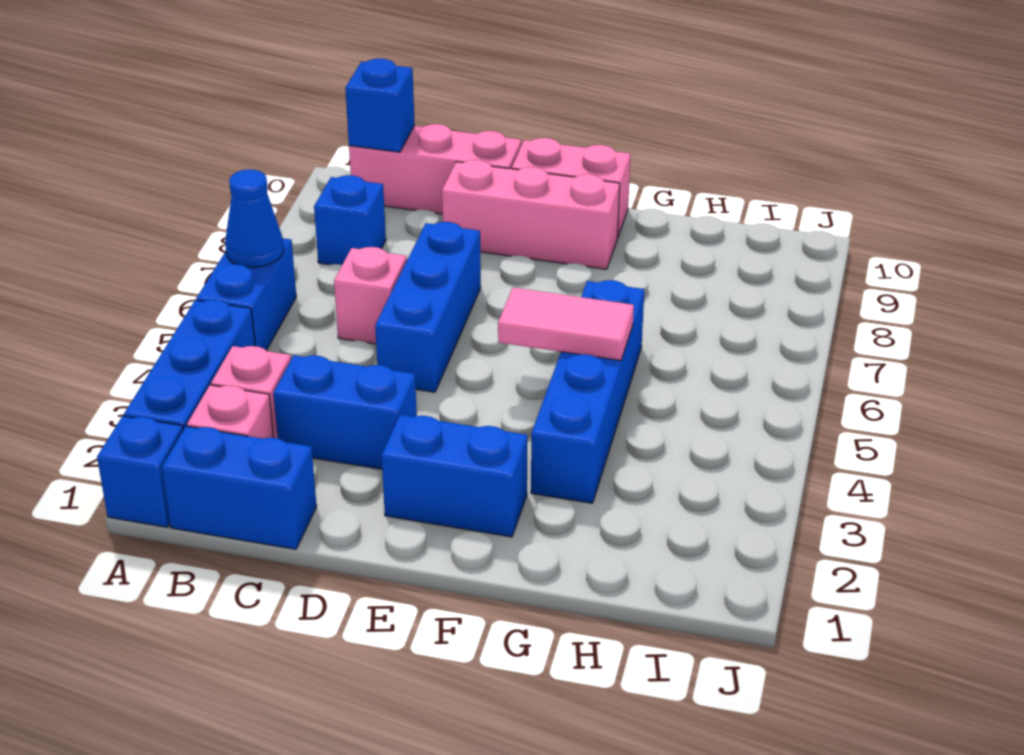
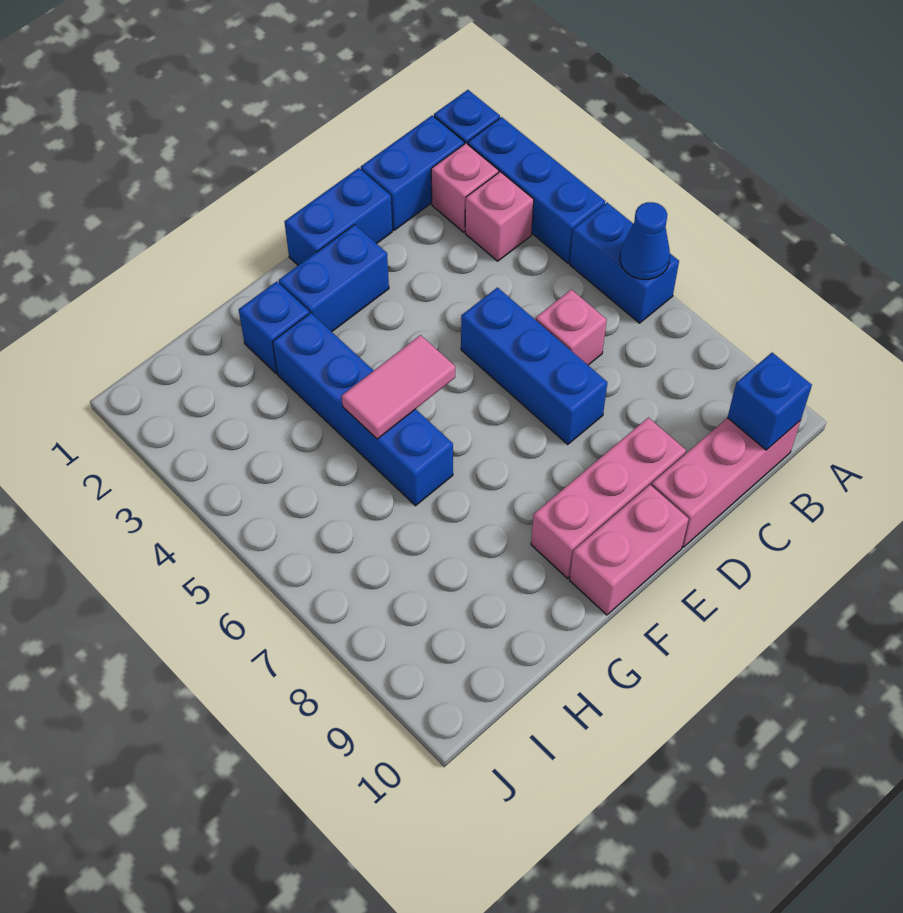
blue brick B8 level 1 -> blue brick G2 level 1
blue brick C3:D3 level 1 -> blue brick D1:E1 level 1

